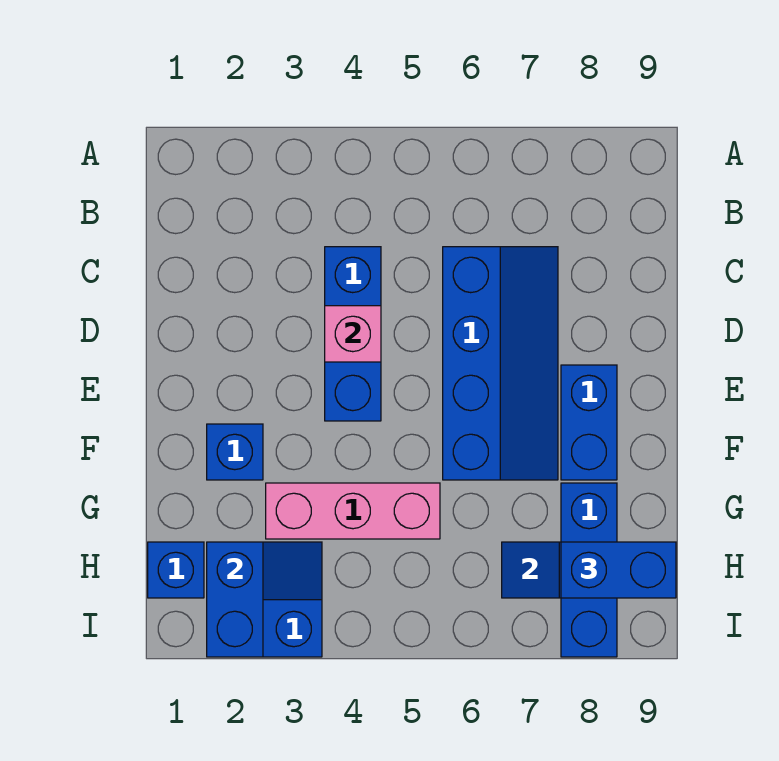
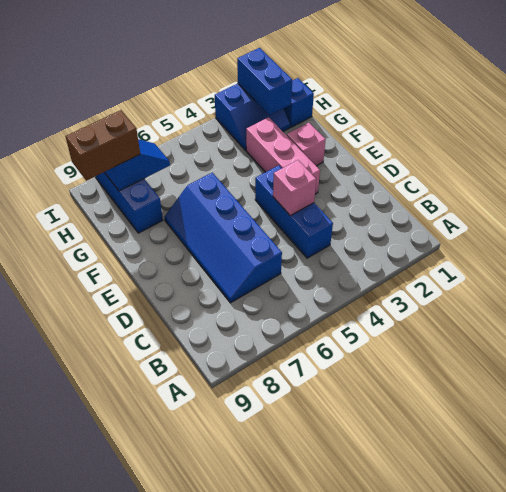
blue brick E8:F8 level 1 -> none
blue brick F2 level 1 -> pink brick F2 level 1
pink brick G3:G5 level 1 -> pink brick E3:G3 level 1
blue brick H8:H9 level 3 -> brown brick H8:H9 level 3

